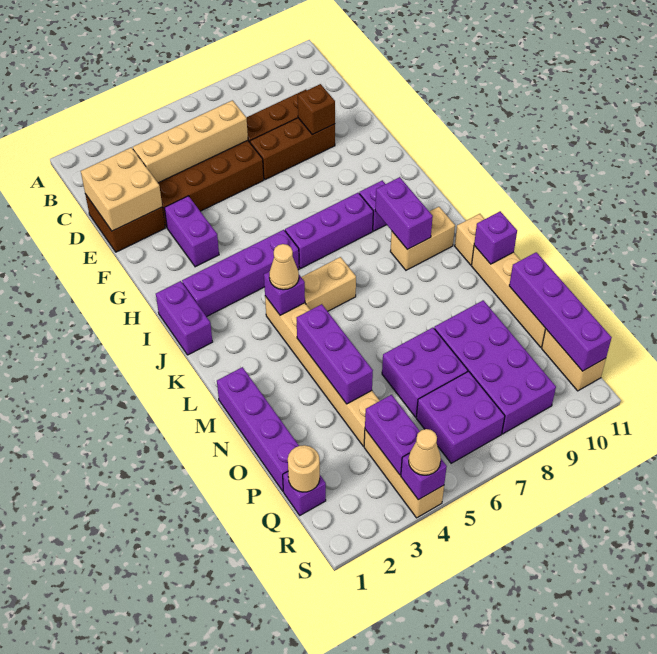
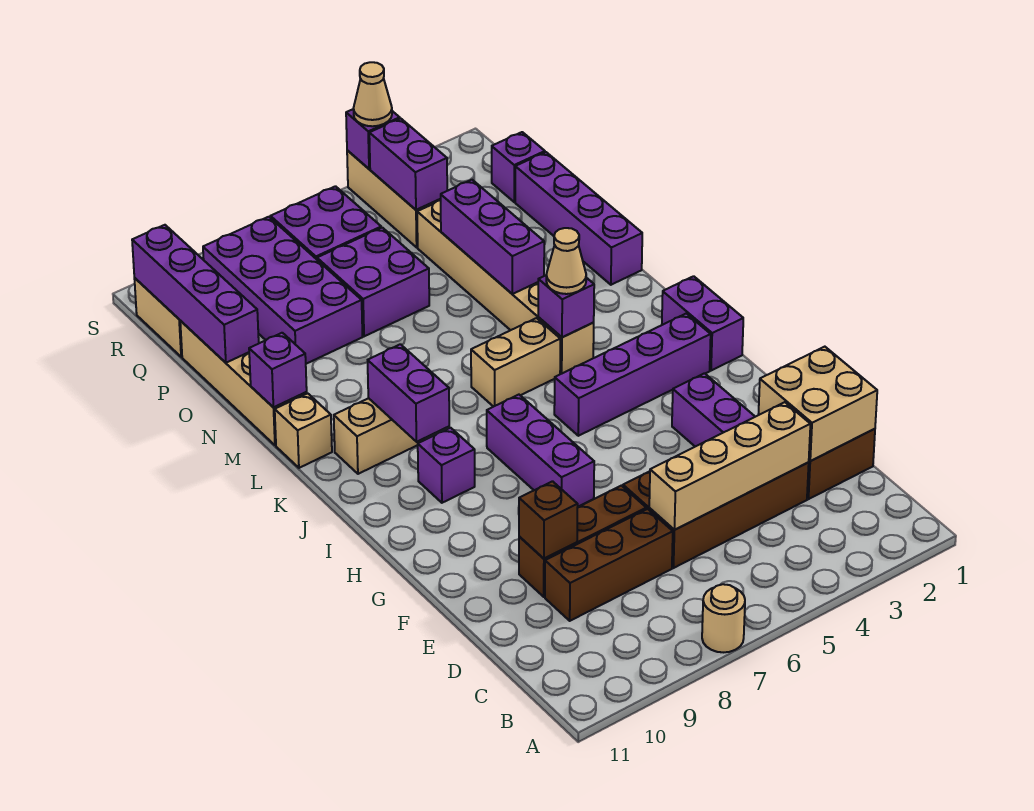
purple brick I6:I8 level 1 -> purple brick G7:I7 level 1
tan round brick Q1 level 2 -> tan round brick A7 level 1

